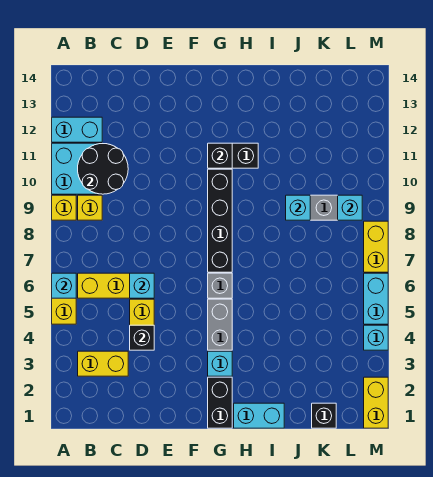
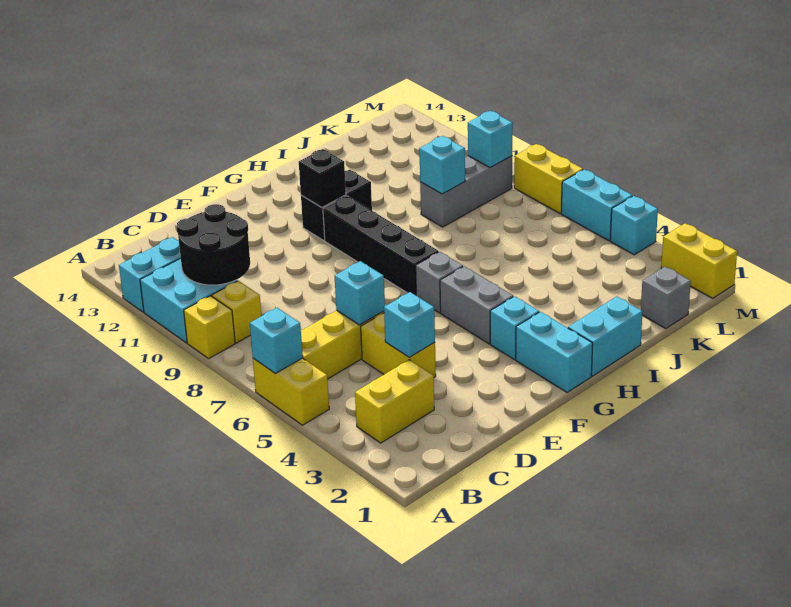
black brick D4 level 2 -> cyan brick D4 level 2
black brick G1:G2 level 1 -> cyan brick G1:G2 level 1
black brick K1 level 1 -> grey brick K1 level 1

